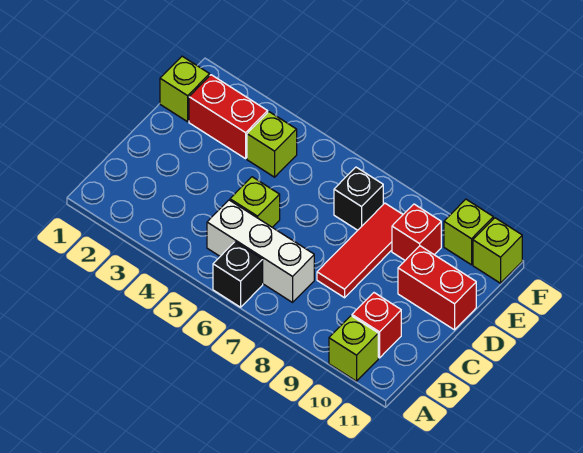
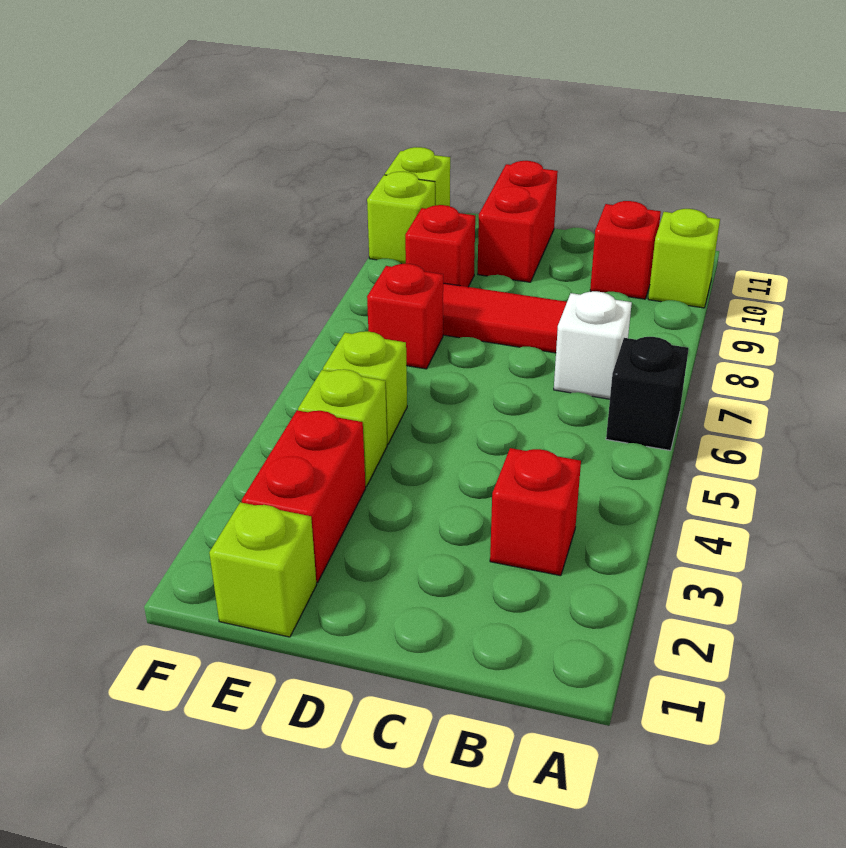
none -> red brick B3 level 1
white brick B5:B7 level 1 -> white brick B7 level 1
lime brick C5 level 1 -> lime brick E5 level 1
black brick E7 level 1 -> red brick E7 level 1

